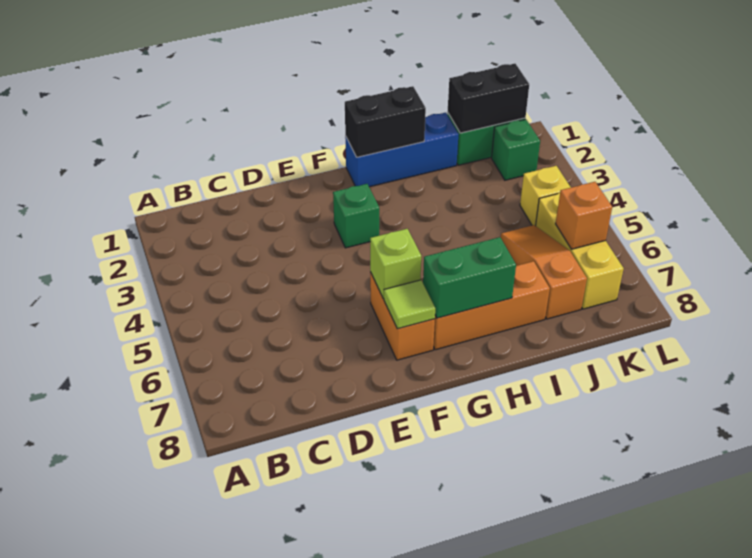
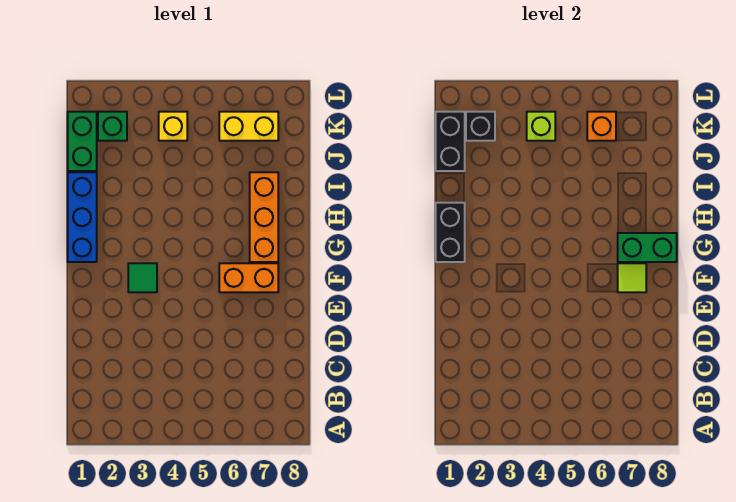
green brick F3 level 1 -> green tile F3 level 1
lime brick F6 level 2 -> lime brick K4 level 2
green brick G7:H7 level 2 -> green brick G7:G8 level 2
orange slope J5:J7 level 1 top 7 -> none
none -> black brick K2 level 2
yellow brick K5:K7 level 1 -> yellow brick K6:K7 level 1

